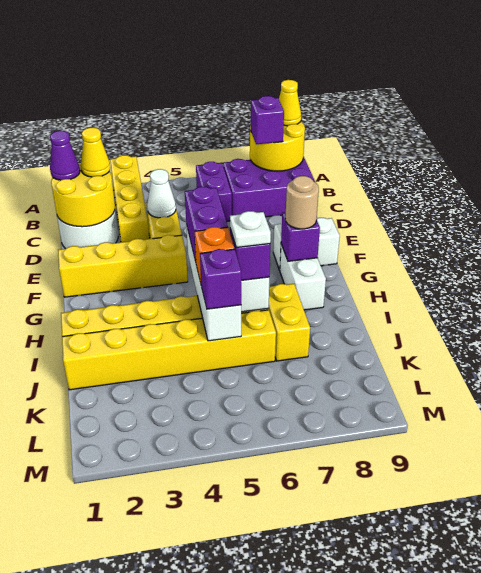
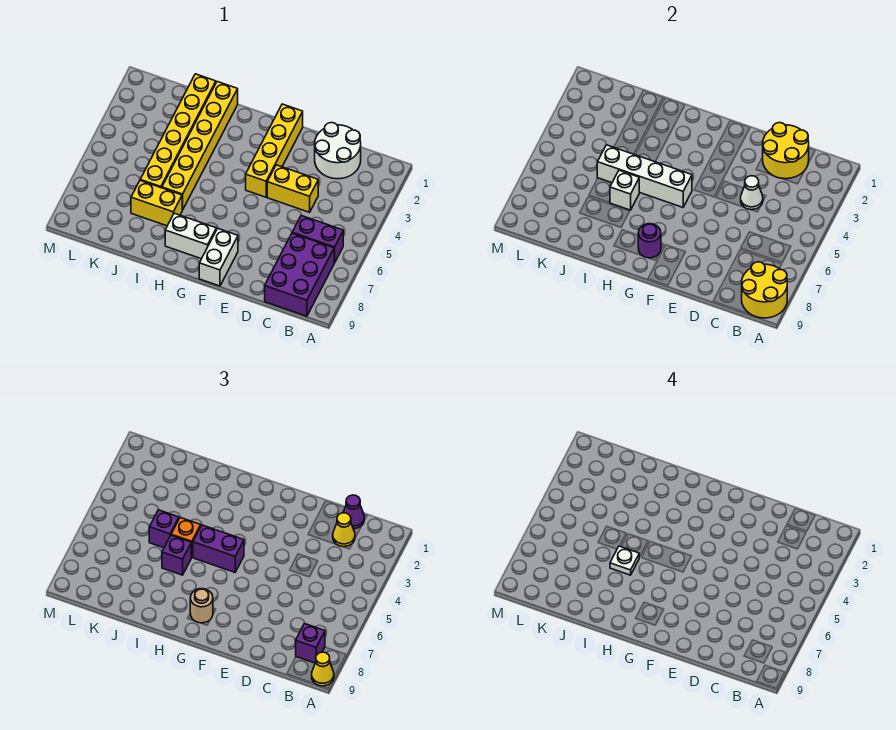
yellow brick A3:D3 level 1 -> none
purple brick G8 level 2 -> purple round brick G8 level 2

